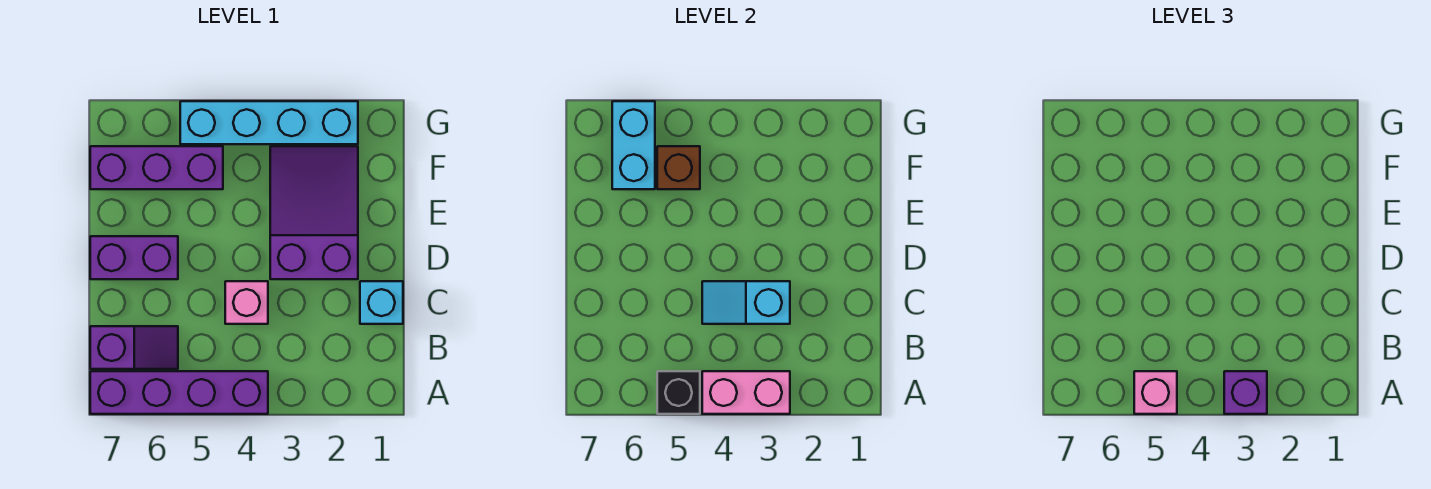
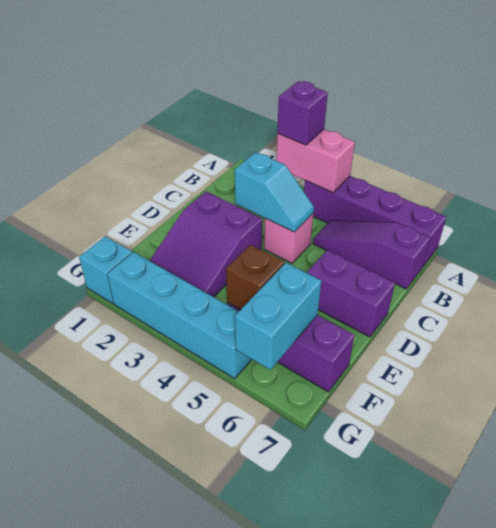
black brick A5 level 2 -> none
pink brick A5 level 3 -> none
purple slope B6:B7 level 1 top 7 -> purple slope B5:B7 level 1 top 7
cyan brick C1 level 1 -> cyan brick G1 level 1

